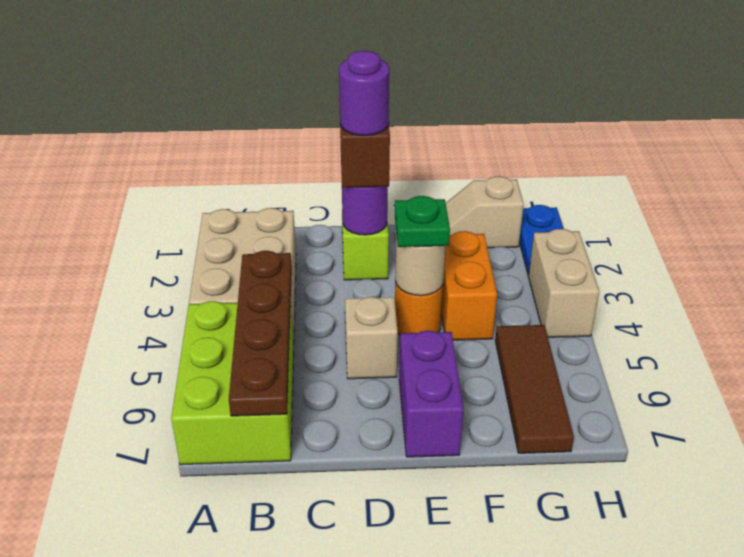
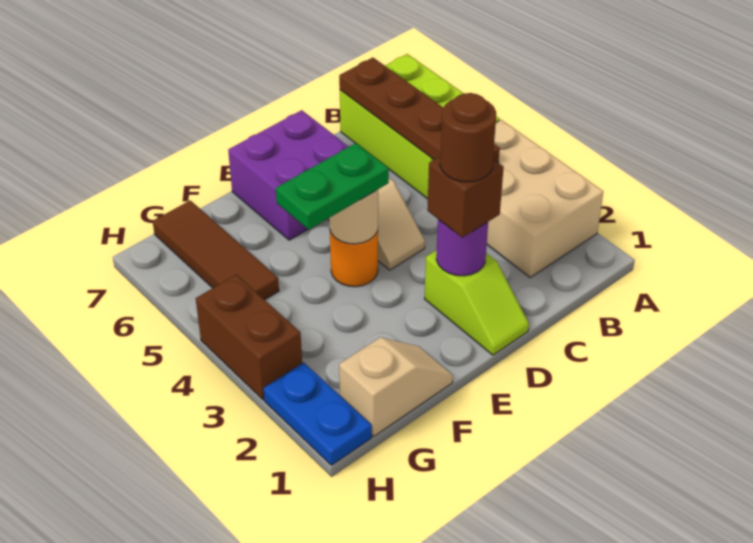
purple round brick D2 level 4 -> brown round brick D2 level 4
green plate E4 level 3 -> green plate E4:F4 level 3
purple brick E6:E7 level 1 -> purple brick D6:E7 level 1
orange brick F3:F4 level 1 -> none
tan brick H3:H4 level 1 -> brown brick H3:H4 level 1

